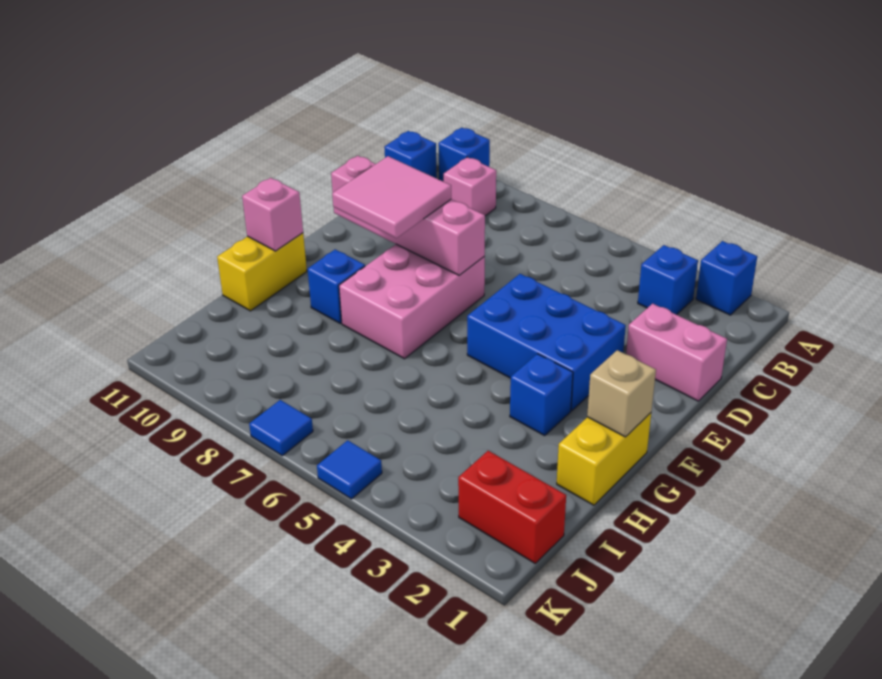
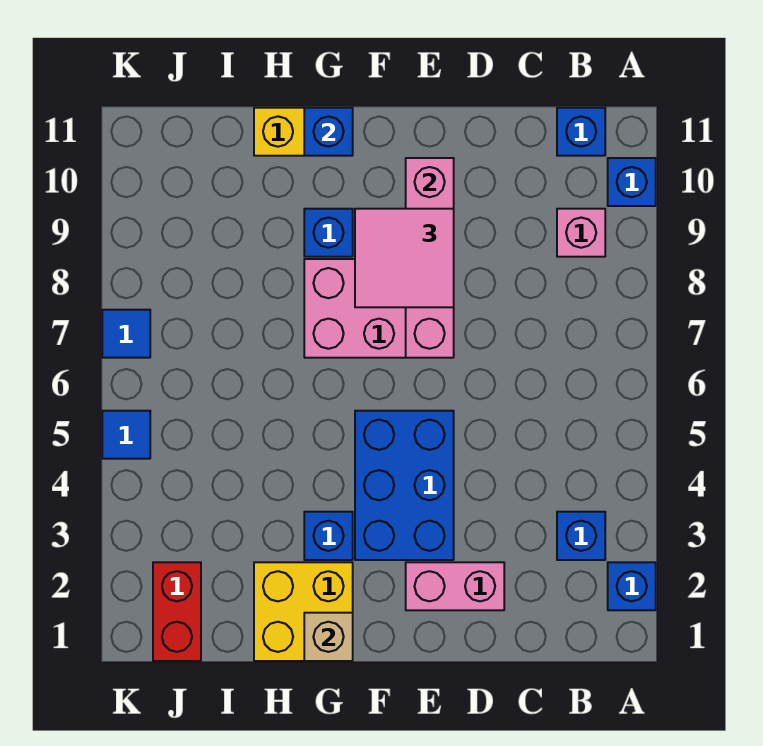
pink brick D1:D2 level 1 -> pink brick D2:E2 level 1
yellow brick G1:H1 level 1 -> yellow brick G1:H2 level 1
pink brick G11 level 2 -> blue brick G11 level 2

